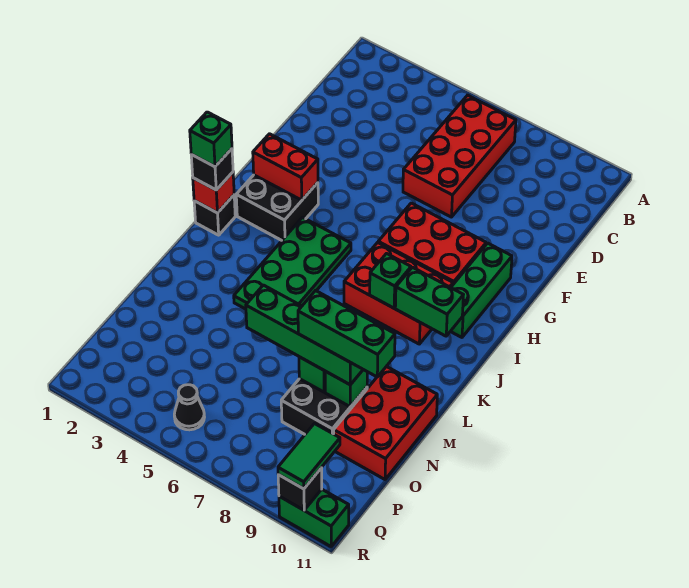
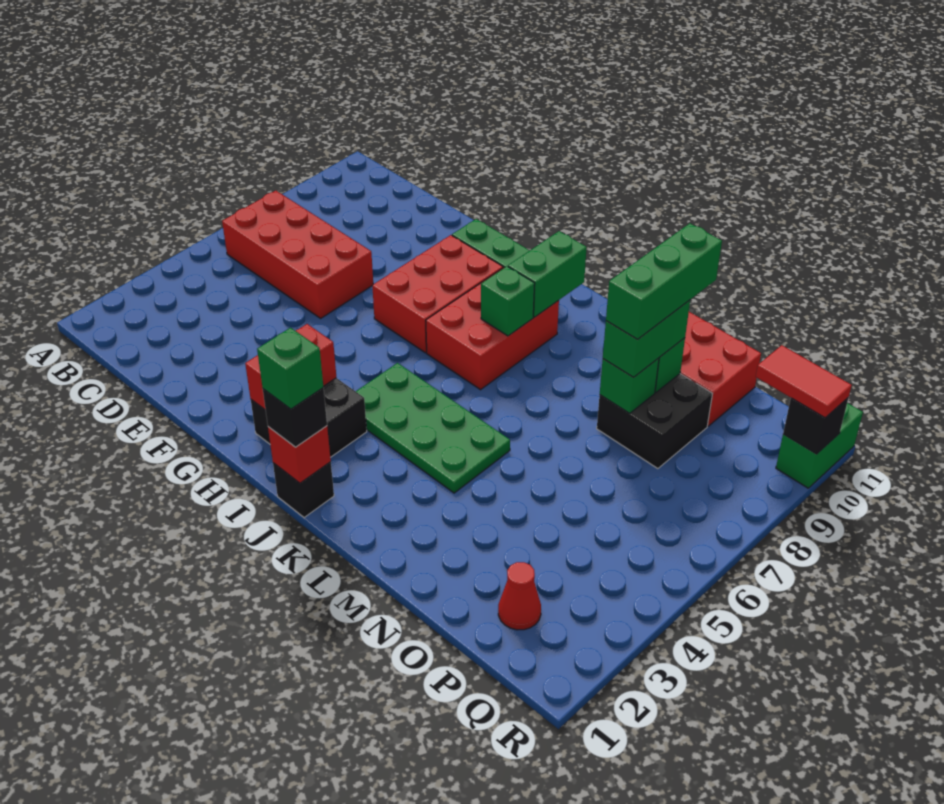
green brick N6:N9 level 3 -> green brick N8:N9 level 3
none -> red cone P2 level 1
black cone Q5 level 1 -> none
green tile Q10:R10 level 3 -> red tile Q10:R10 level 3

